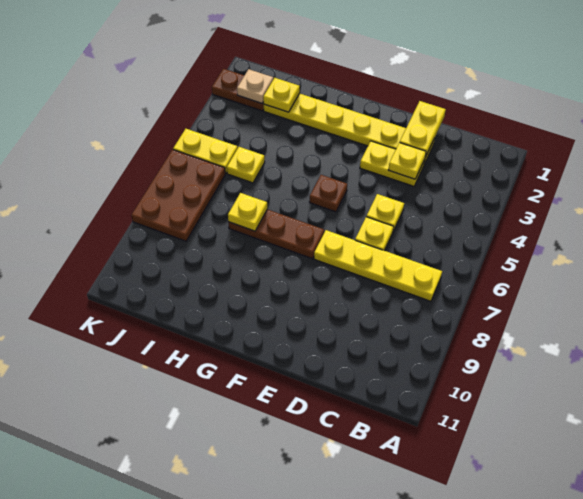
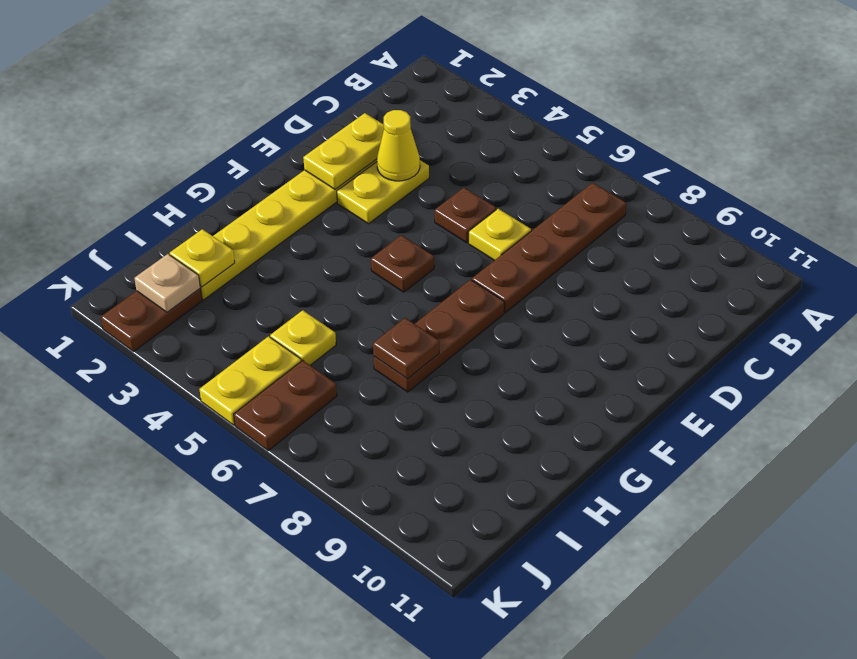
yellow plate B7:E7 level 1 -> brown plate B7:E7 level 1
yellow plate D1:D2 level 2 -> yellow plate D2:E2 level 2
yellow plate D3 level 2 -> yellow cone D3 level 2
yellow plate D5 level 1 -> brown plate D5 level 1
yellow plate H7 level 2 -> brown plate H7 level 2
brown plate J6:K8 level 1 -> brown plate J6:K6 level 1

